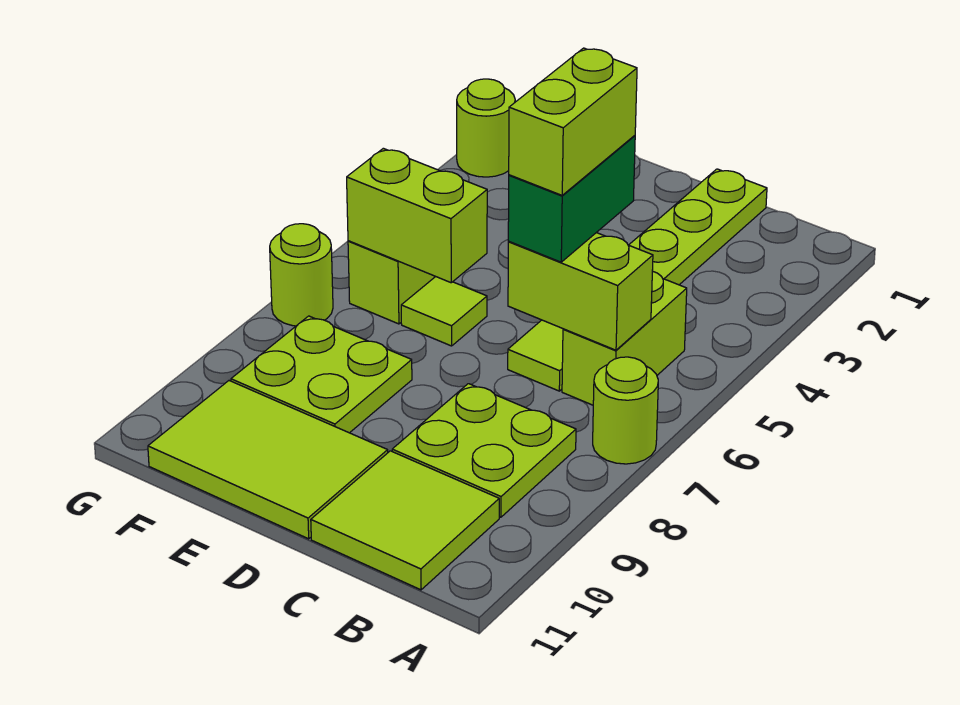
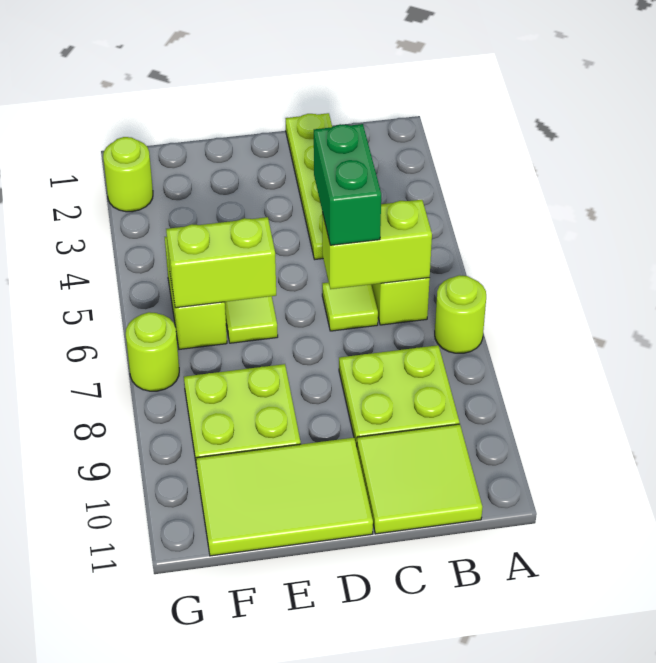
lime brick C5:C6 level 4 -> none

